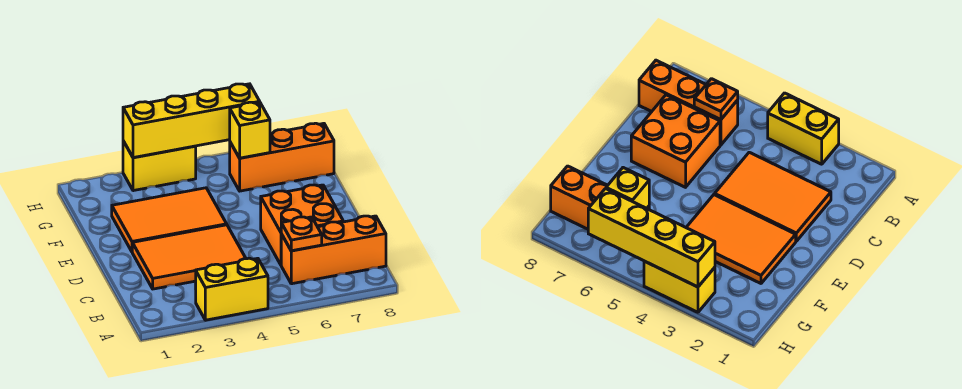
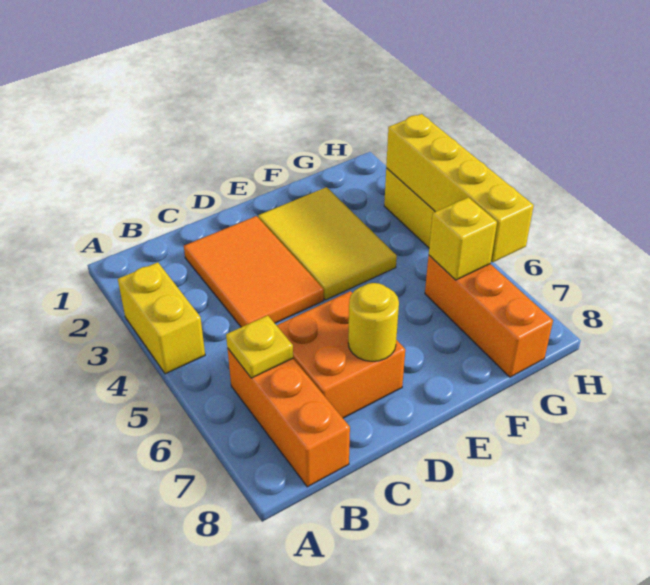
orange plate B6 level 2 -> yellow plate B6 level 2
none -> yellow round brick D7 level 2
orange tile E2:F4 level 1 -> yellow tile E2:F4 level 1

